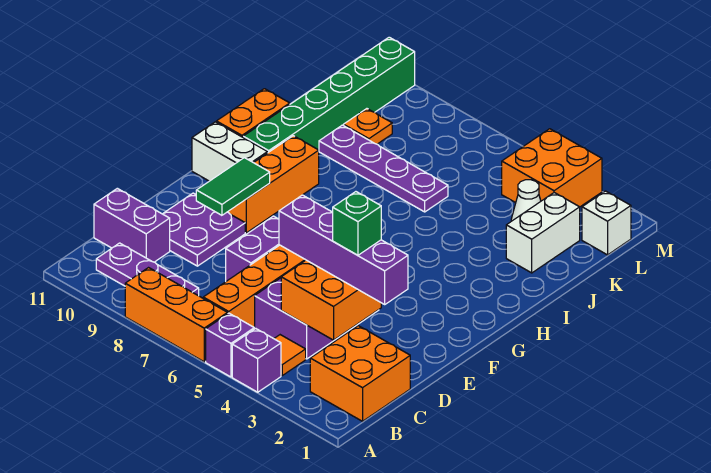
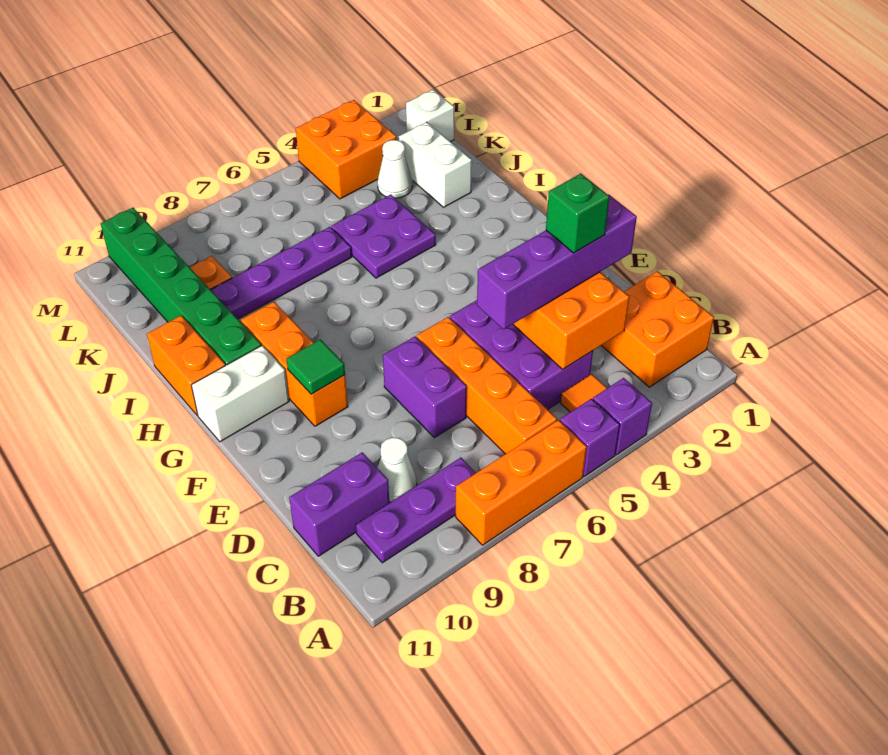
none -> white cone C9 level 1
purple plate D9:E10 level 1 -> purple plate I4:J5 level 1
green tile E9:F9 level 2 -> green tile F9 level 2

